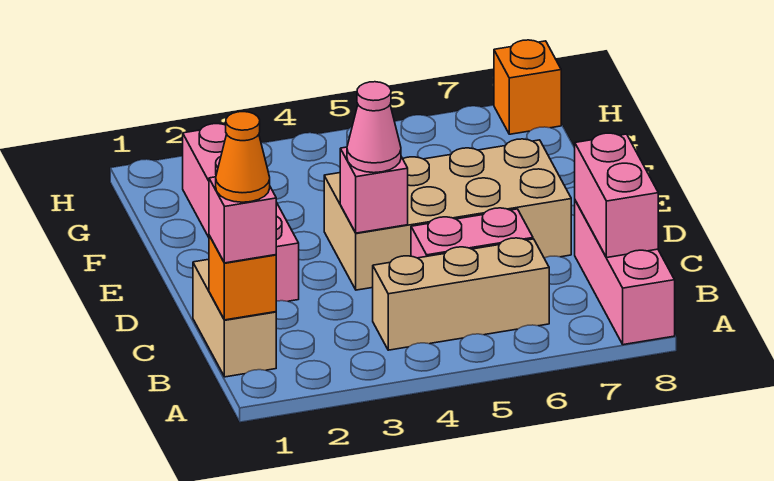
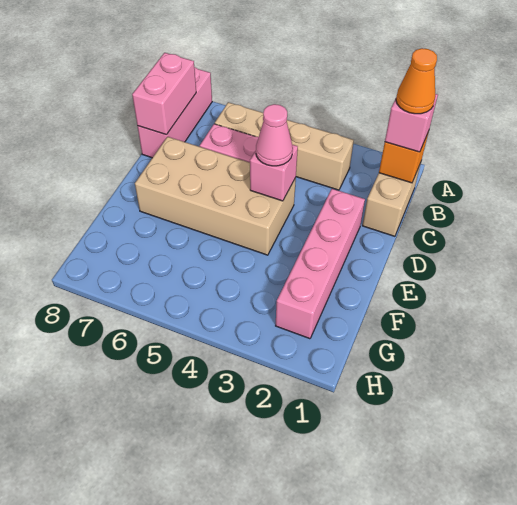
tan brick B4:B6 level 1 -> tan brick B3:B6 level 1
orange brick H8 level 1 -> none

